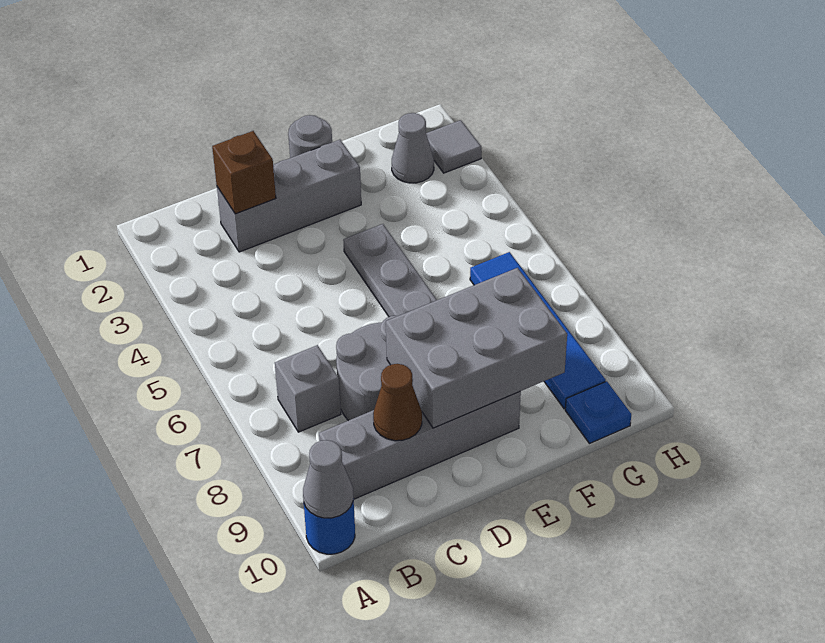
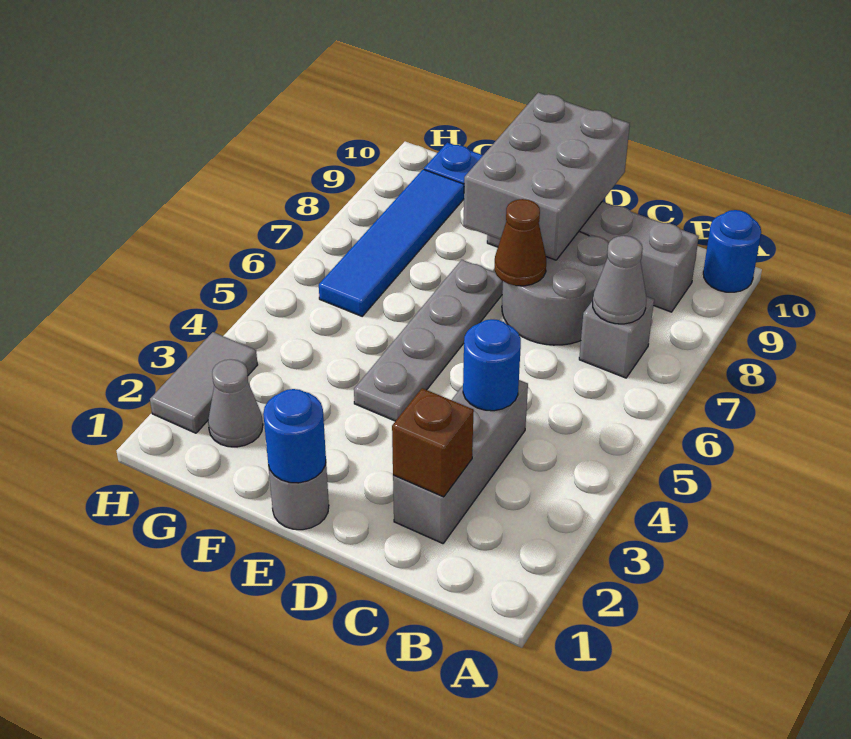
grey cone A10 level 2 -> grey cone B7 level 2
grey brick C2:E2 level 1 -> grey brick C2:C4 level 1
none -> blue round brick C4 level 2
brown cone C9 level 2 -> brown cone D7 level 2
grey brick D8:F9 level 2 -> grey brick D8:E10 level 2
none -> blue round brick E1 level 2
grey tile H2 level 1 -> grey tile H2:H3 level 1

